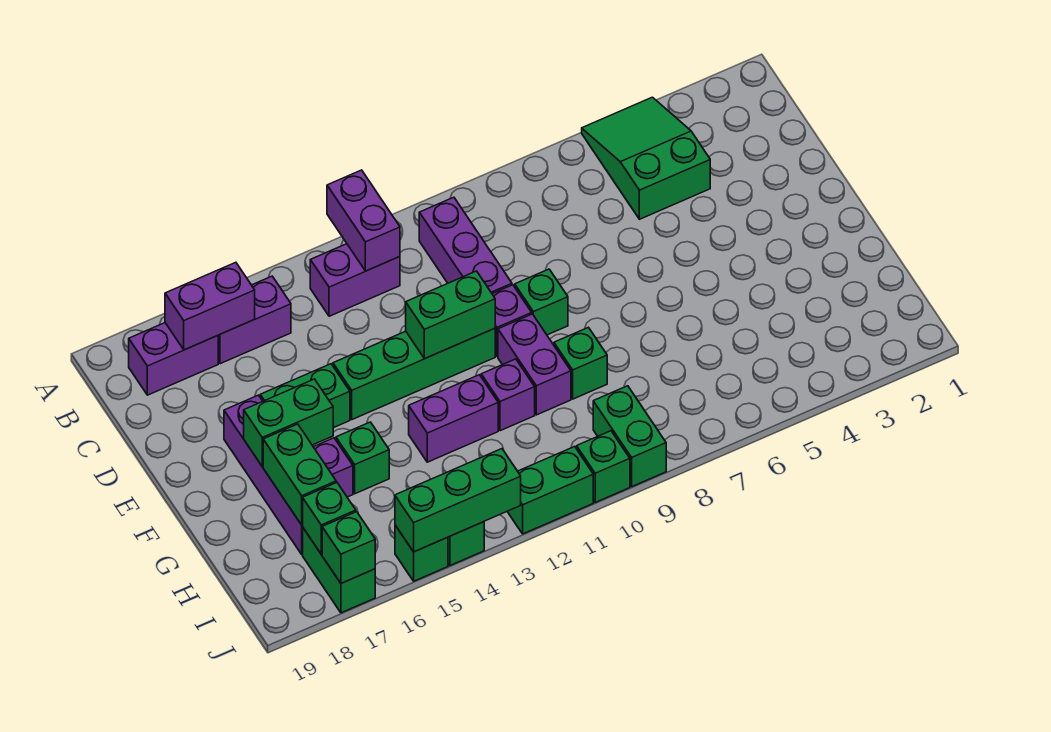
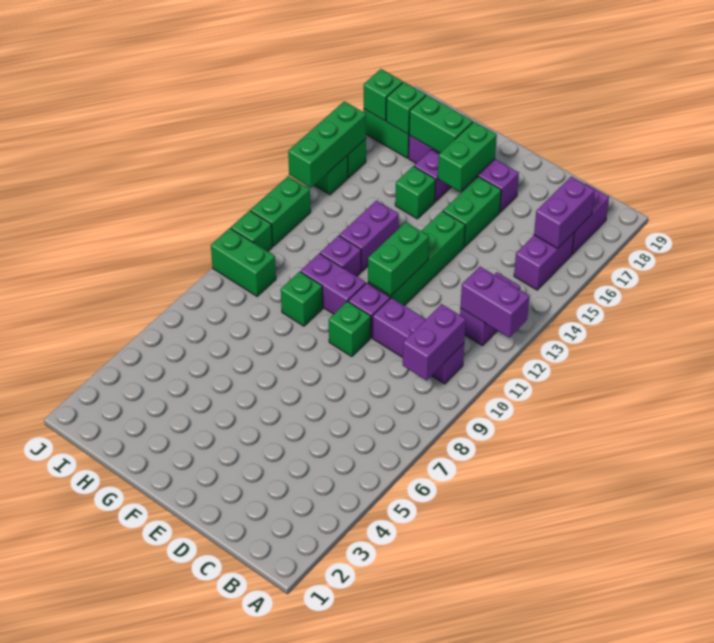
green slope A4:C5 level 1 top C -> none
none -> purple brick B9:B10 level 2

